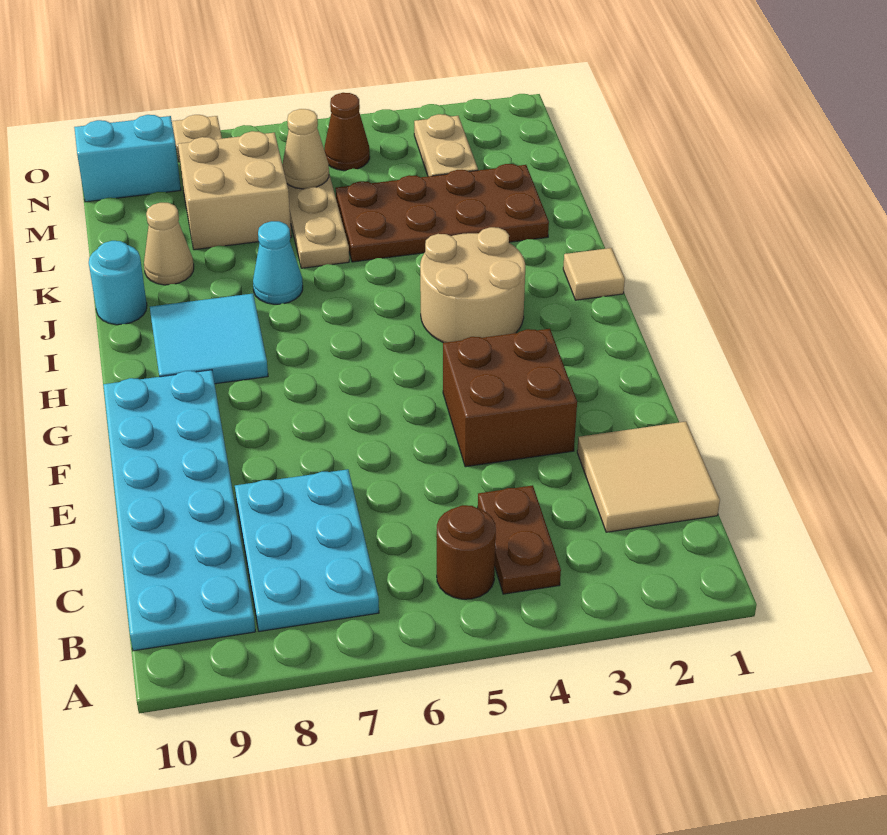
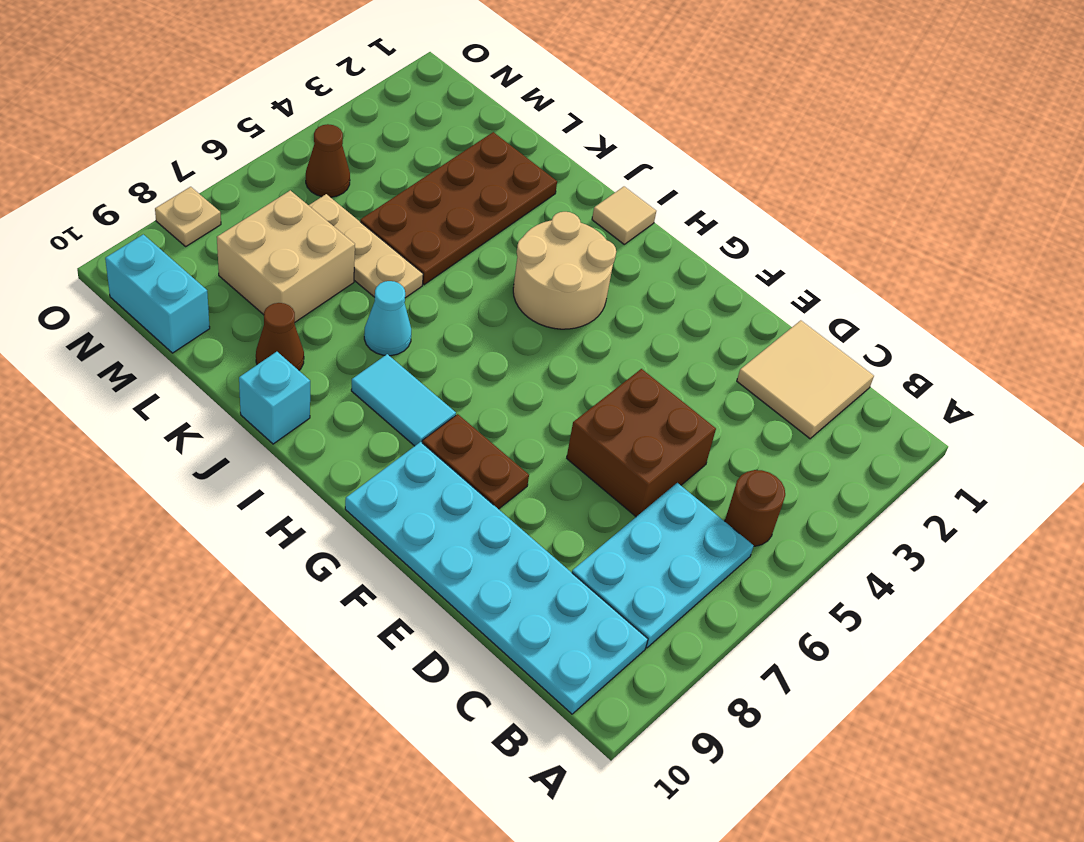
brown plate B4:C4 level 1 -> brown plate F8:G8 level 1
cyan plate B7:D8 level 1 -> cyan plate B6:C8 level 1
brown brick E3:F4 level 1 -> brown brick D5:E6 level 1
cyan tile H8:I9 level 1 -> cyan tile H8:I8 level 1
cyan round brick J10 level 1 -> cyan brick J10 level 1
tan cone K9 level 1 -> brown cone K9 level 1
tan plate M3:N3 level 1 -> none
tan cone M6 level 2 -> none
cyan brick N9:N10 level 1 -> cyan brick M10:N10 level 1

